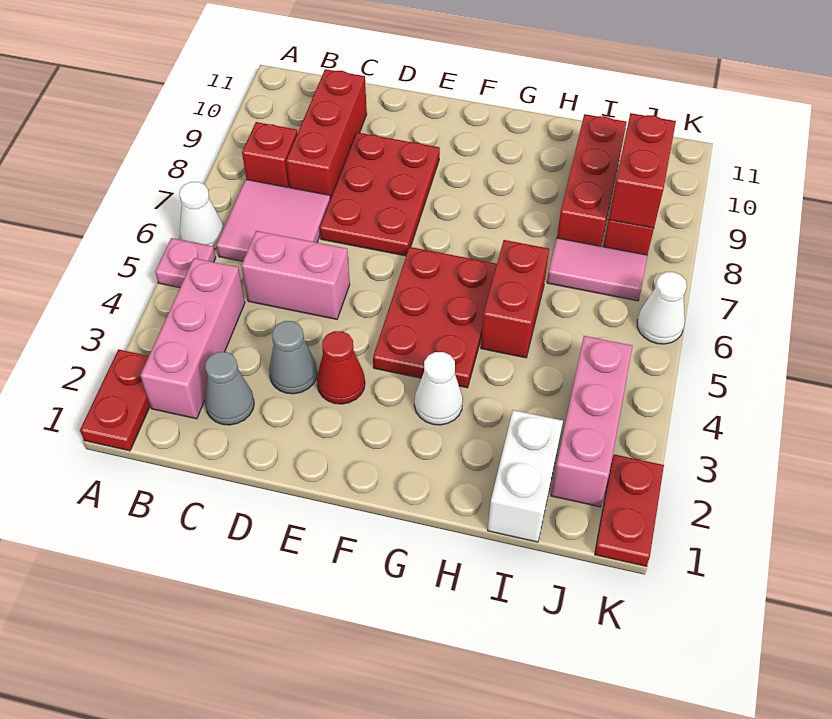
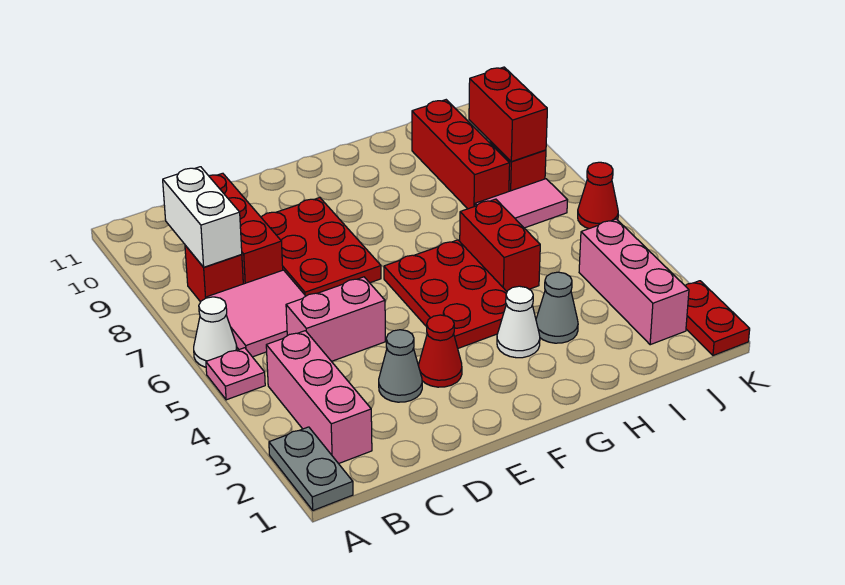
red plate A1:A2 level 1 -> grey plate A1:A2 level 1
grey cone C2 level 1 -> grey cone H3 level 1
white brick I1:I2 level 1 -> white brick B8:B9 level 2
white cone K6 level 1 -> red cone K6 level 1

